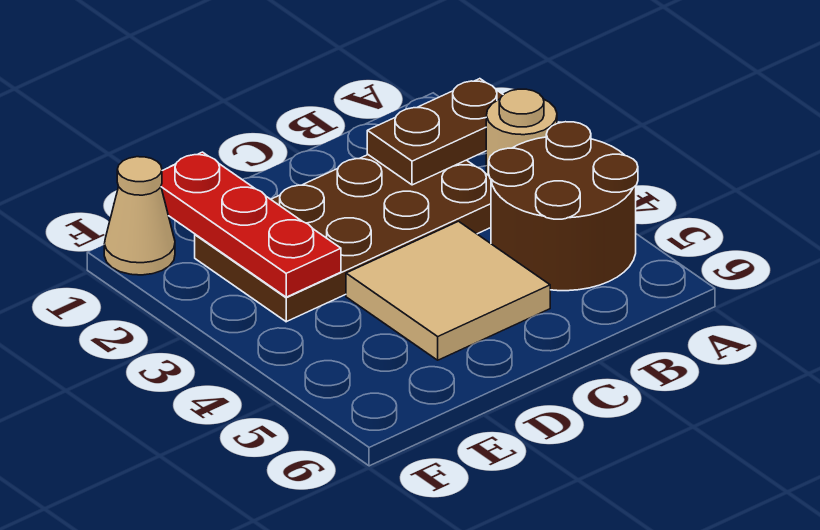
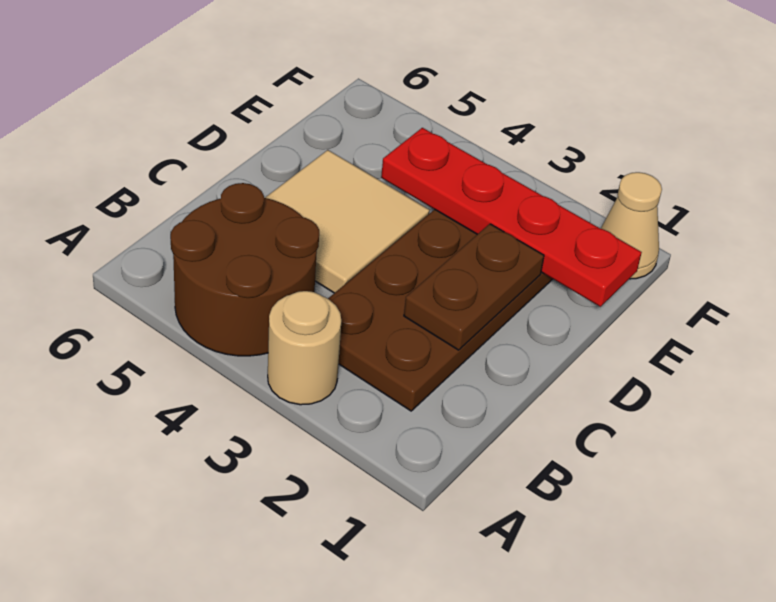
brown plate A2:B2 level 2 -> brown plate C2:D2 level 2
red plate E1:E3 level 2 -> red plate E1:E4 level 2

